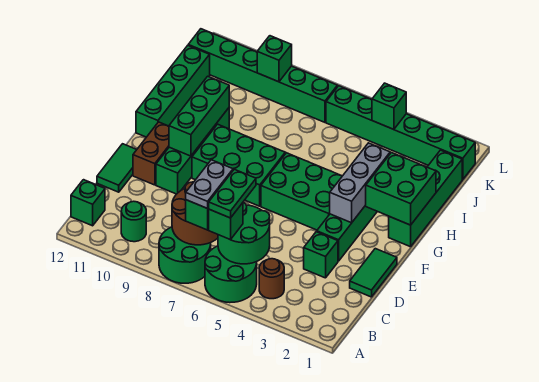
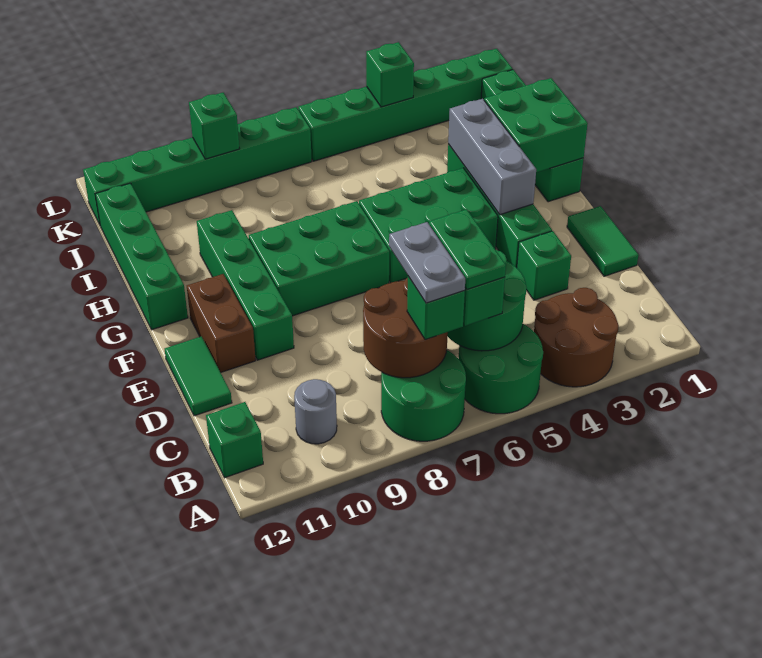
brown round brick B4 level 1 -> brown round brick A3:B4 level 1
green round brick B10 level 1 -> grey round brick B10 level 1
green brick F10:H10 level 2 -> none

